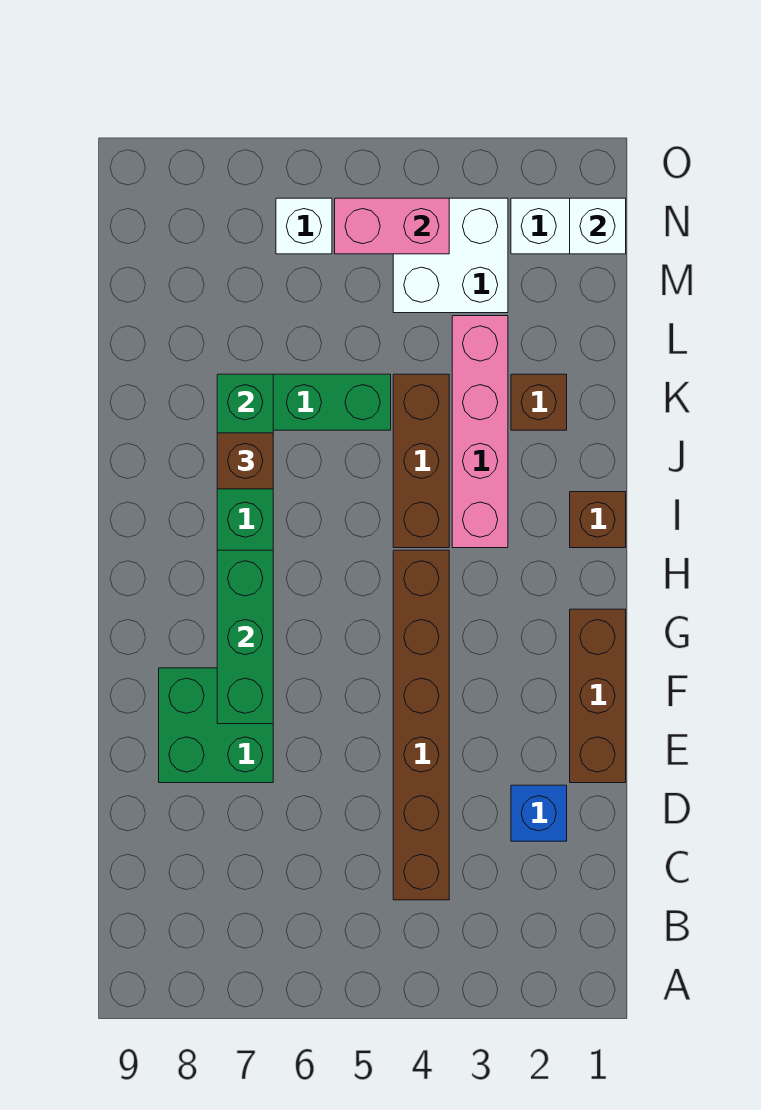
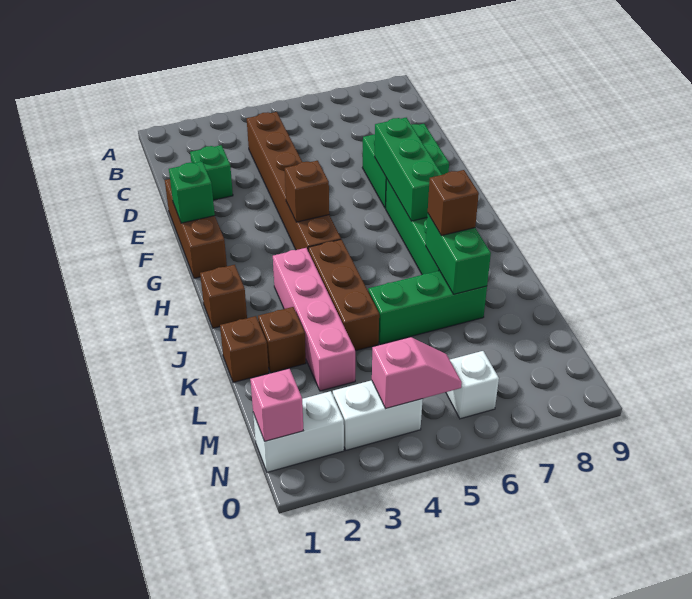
blue brick D2 level 1 -> green brick D2 level 1
none -> green brick F1 level 2
none -> brown brick G4 level 2
none -> brown brick K1 level 1
white brick M3:N4 level 1 -> white brick N3:N4 level 1
white brick N1 level 2 -> pink brick N1 level 2
pink brick N4:N5 level 2 -> pink slope N4:N5 level 2 top 4

